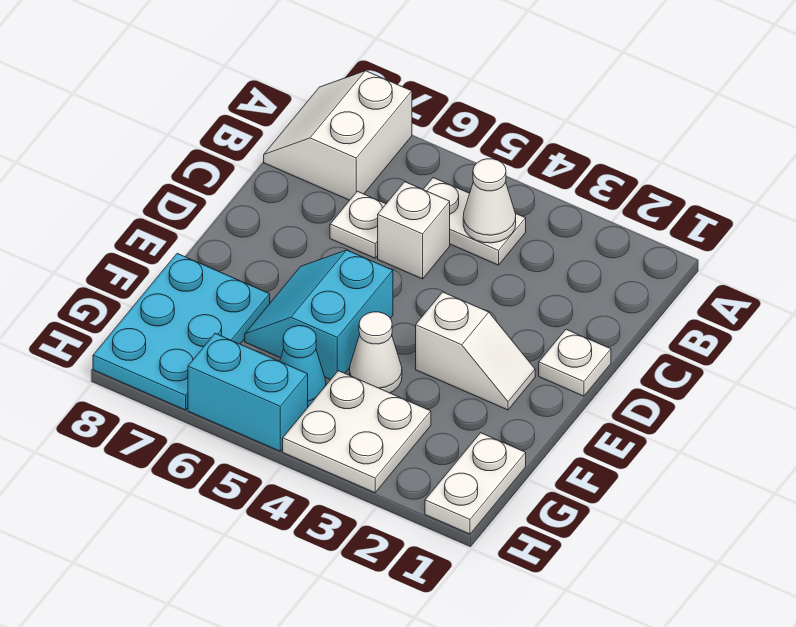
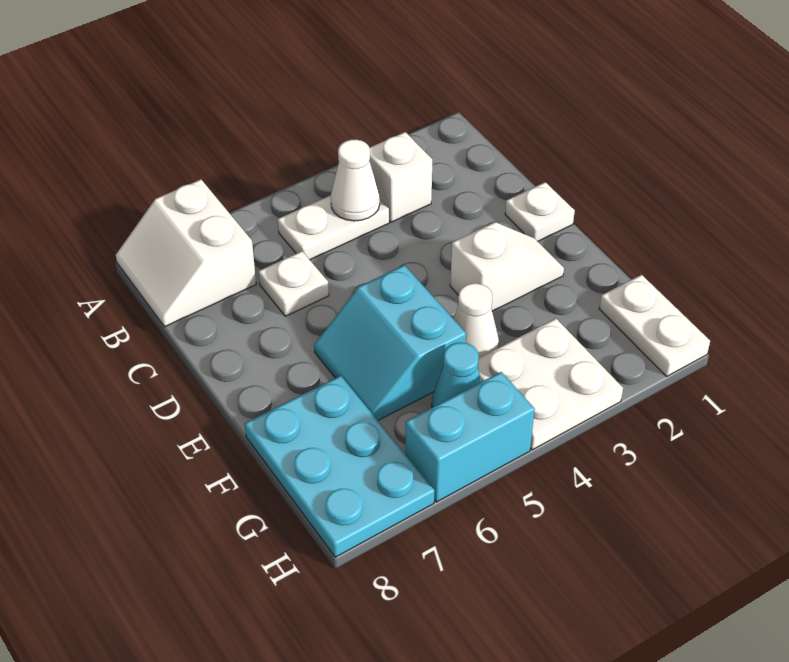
white brick C5 level 1 -> white brick B3 level 1

